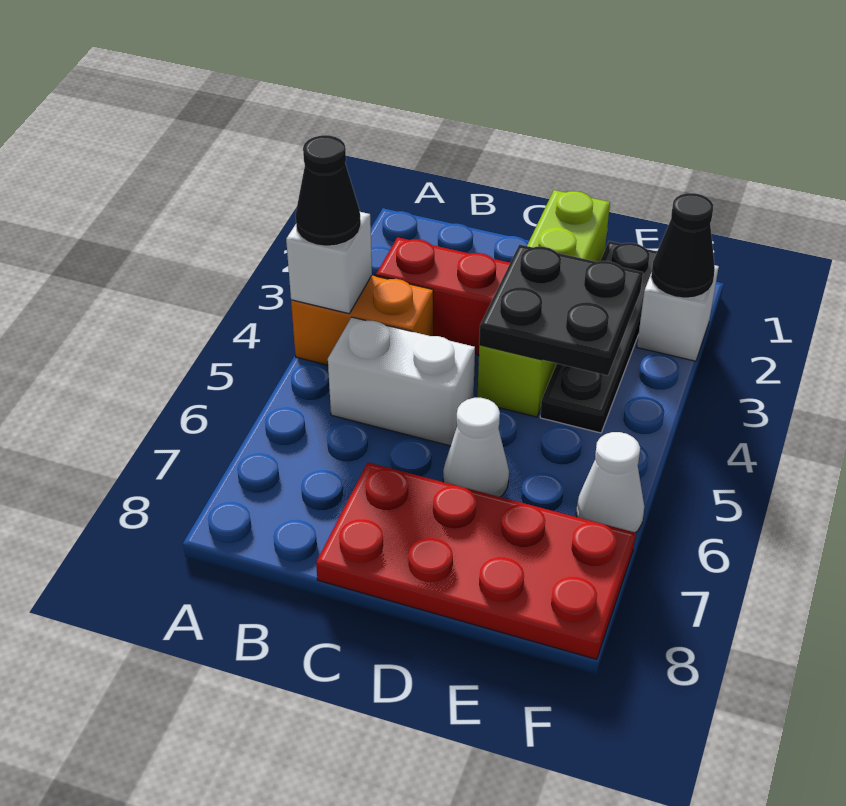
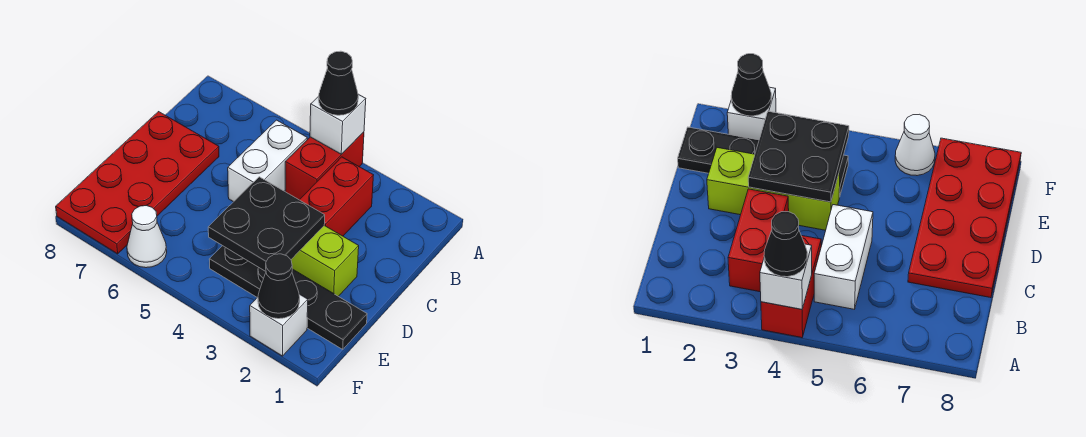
orange brick A4:B4 level 1 -> red brick A4:B4 level 1
lime brick D1:D4 level 1 -> lime brick D2:D4 level 1
white cone D6 level 1 -> none

